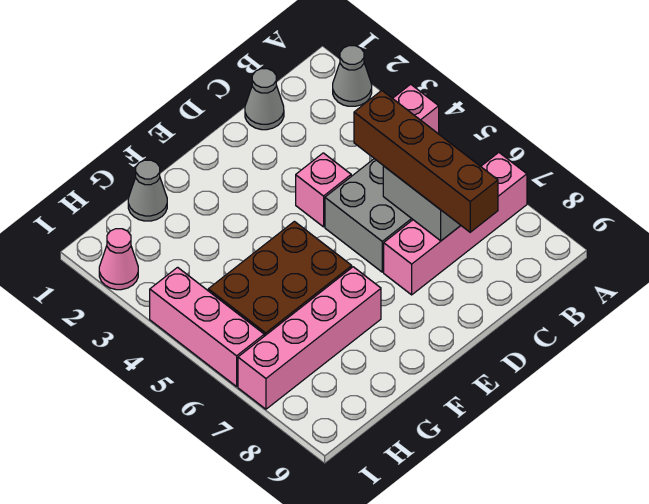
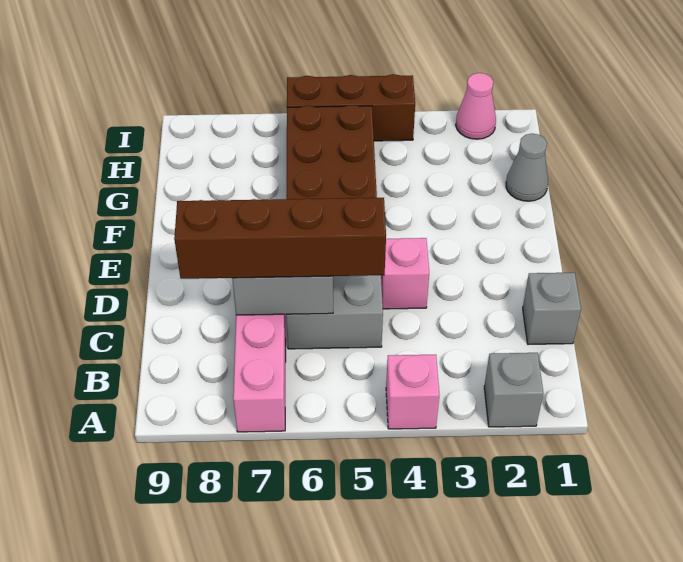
grey cone A2 level 1 -> grey brick A2 level 1
grey cone C1 level 1 -> grey brick C1 level 1
pink brick F7:I7 level 1 -> none
pink brick I4:I6 level 1 -> brown brick I4:I6 level 1

